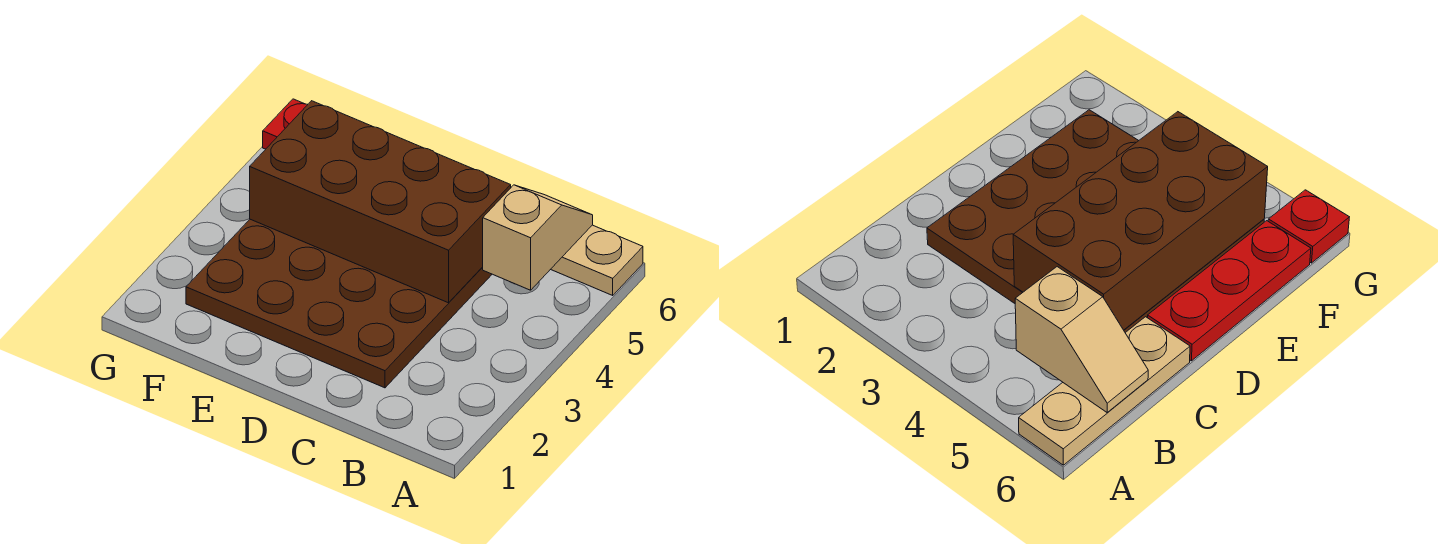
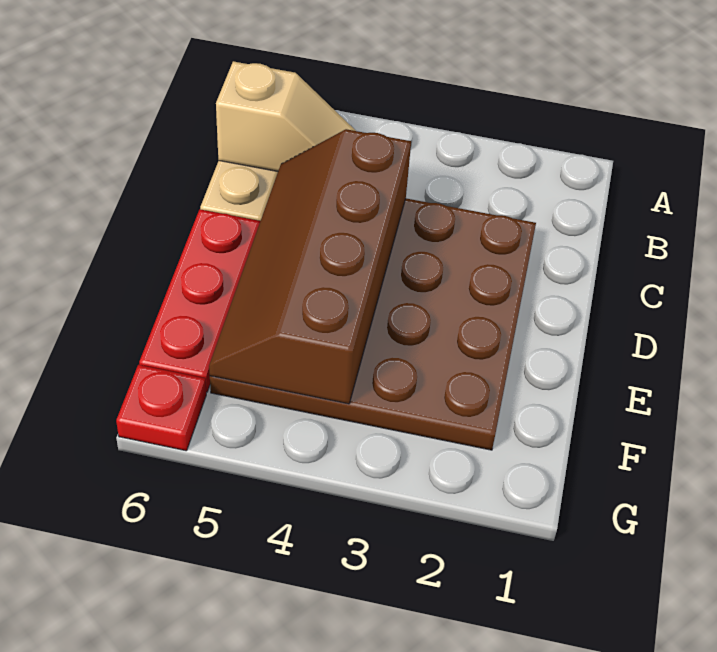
tan slope B5:B6 level 2 top 5 -> tan slope B5:B6 level 2 top 6
brown brick C4:F5 level 2 -> brown slope C4:F5 level 2 top 4

